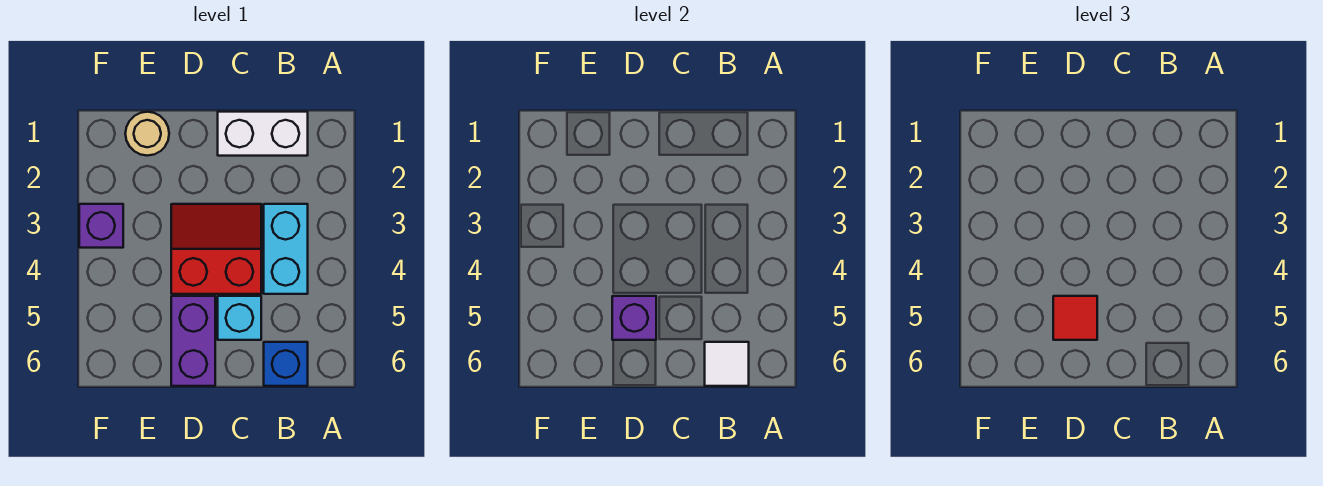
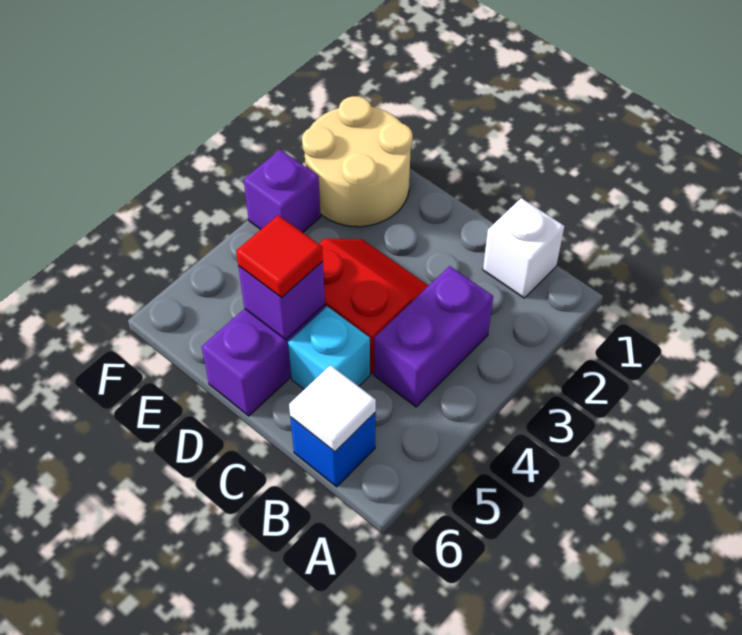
white brick B1:C1 level 1 -> white brick B1 level 1
cyan brick B3:B4 level 1 -> purple brick B3:B4 level 1
tan round brick E1 level 1 -> tan round brick E1:F2 level 1

